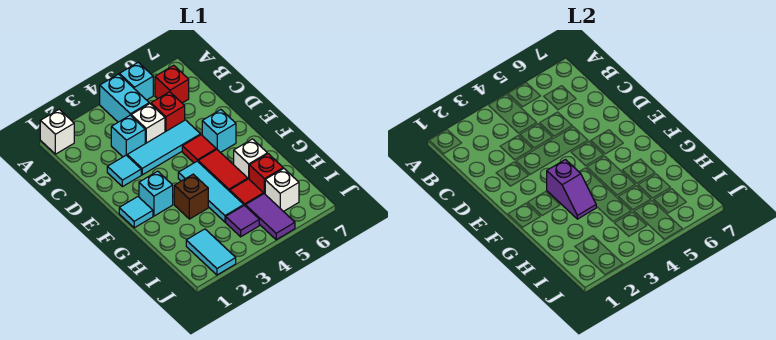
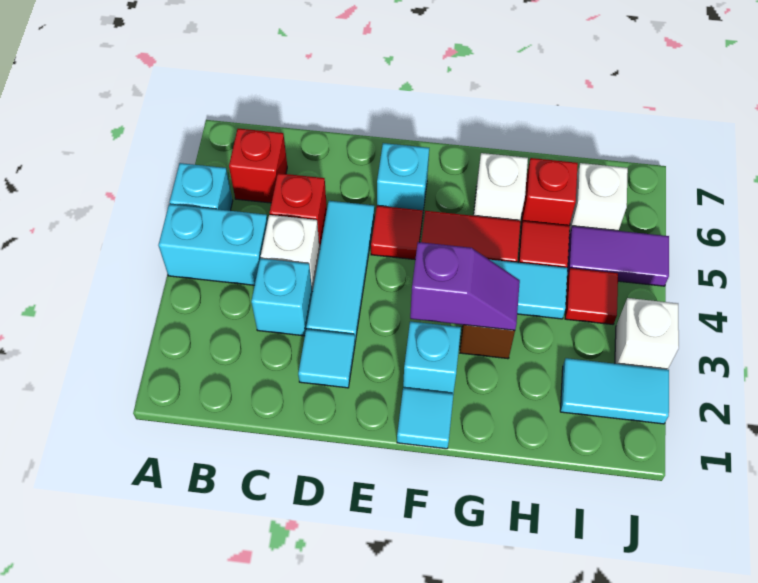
white brick A1 level 1 -> white brick J3 level 1
purple tile I4 level 1 -> red tile I4 level 1

